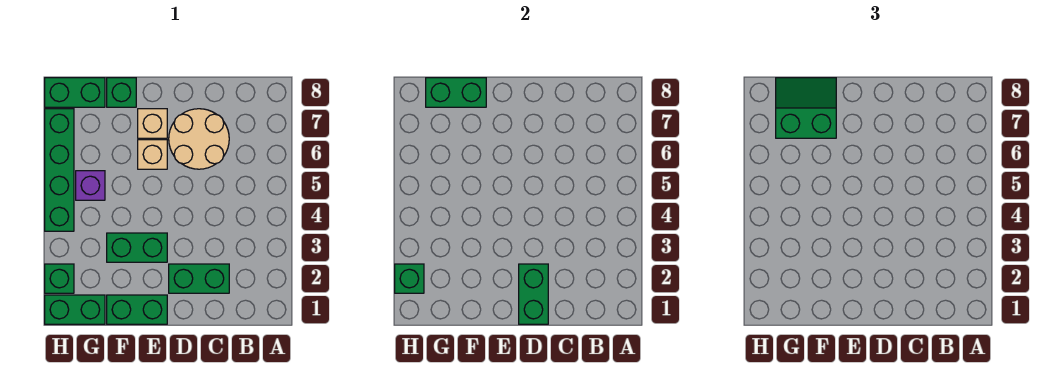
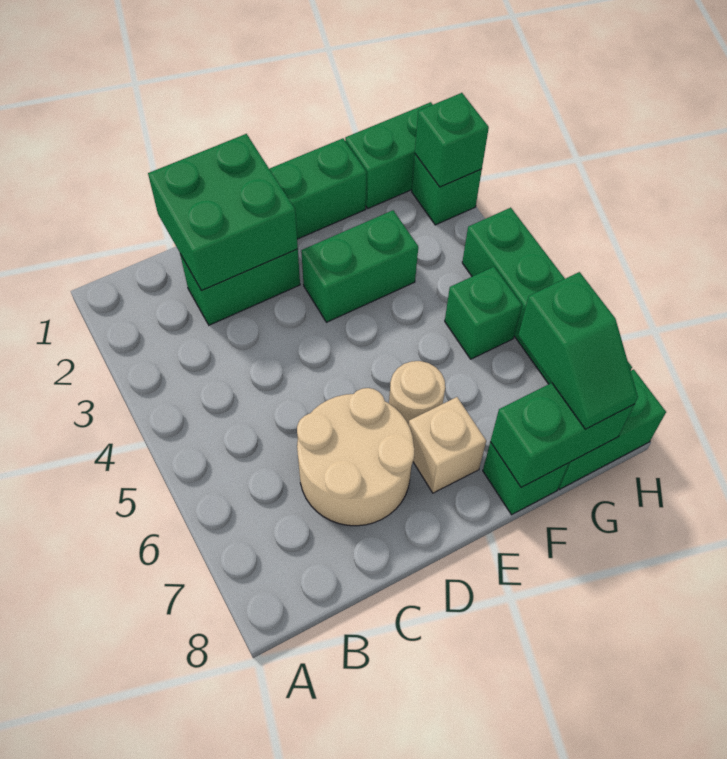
green brick D1:D2 level 2 -> green brick C1:D2 level 2
tan brick E6 level 1 -> tan round brick E6 level 1
green slope F7:G8 level 3 top 7 -> green slope G7:G8 level 3 top 7
purple brick G5 level 1 -> green brick G5 level 1

